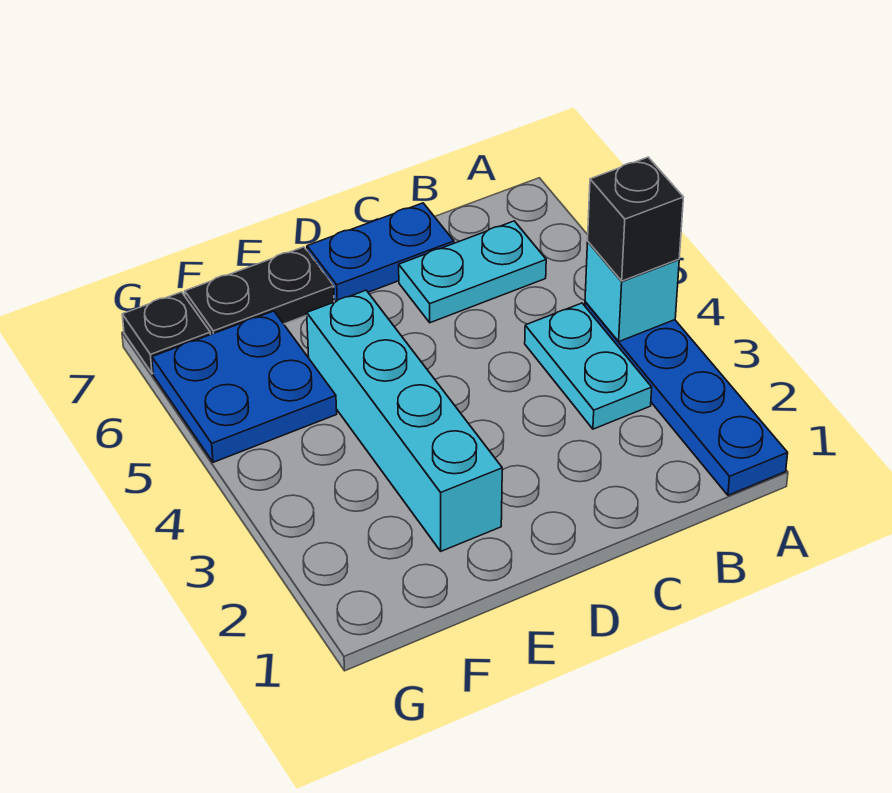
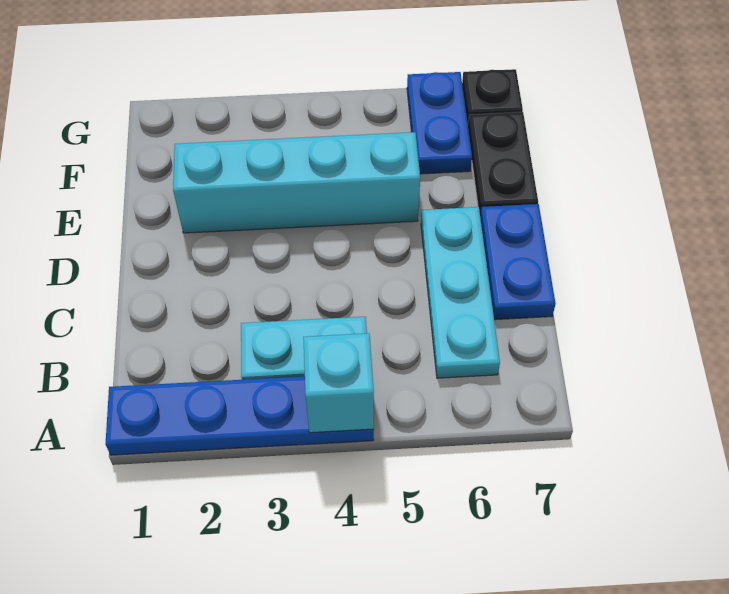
black brick A4 level 3 -> none
cyan plate B6:C6 level 1 -> cyan plate B6:D6 level 1
blue plate F5:G6 level 1 -> blue plate F6:G6 level 1

